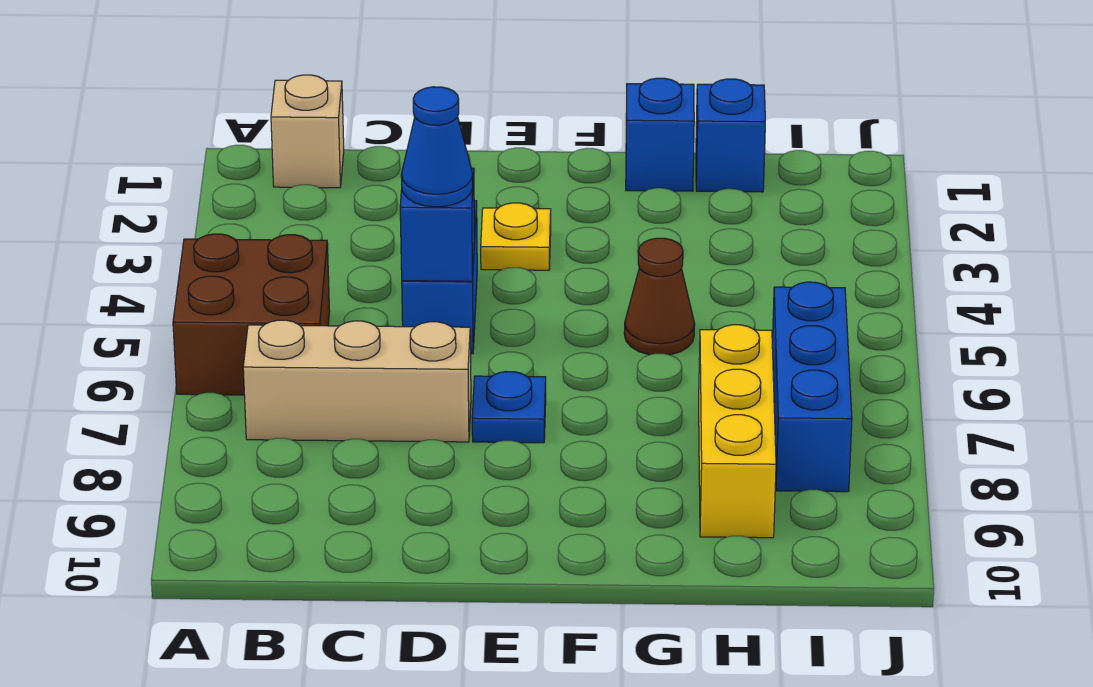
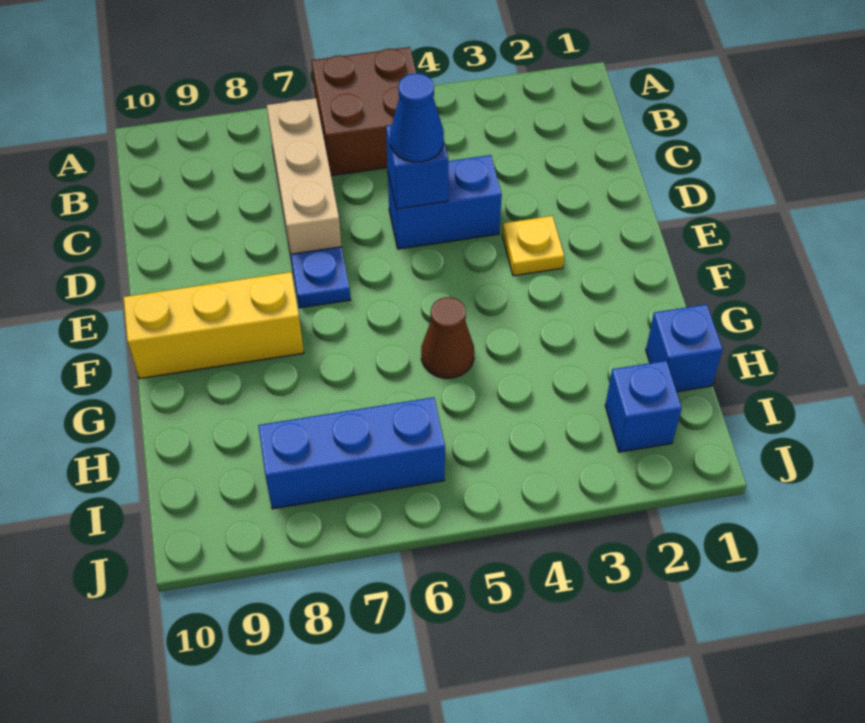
tan brick B1 level 1 -> none
blue brick G1 level 1 -> blue brick I2 level 1
yellow brick H7:H9 level 1 -> yellow brick F8:F10 level 1

